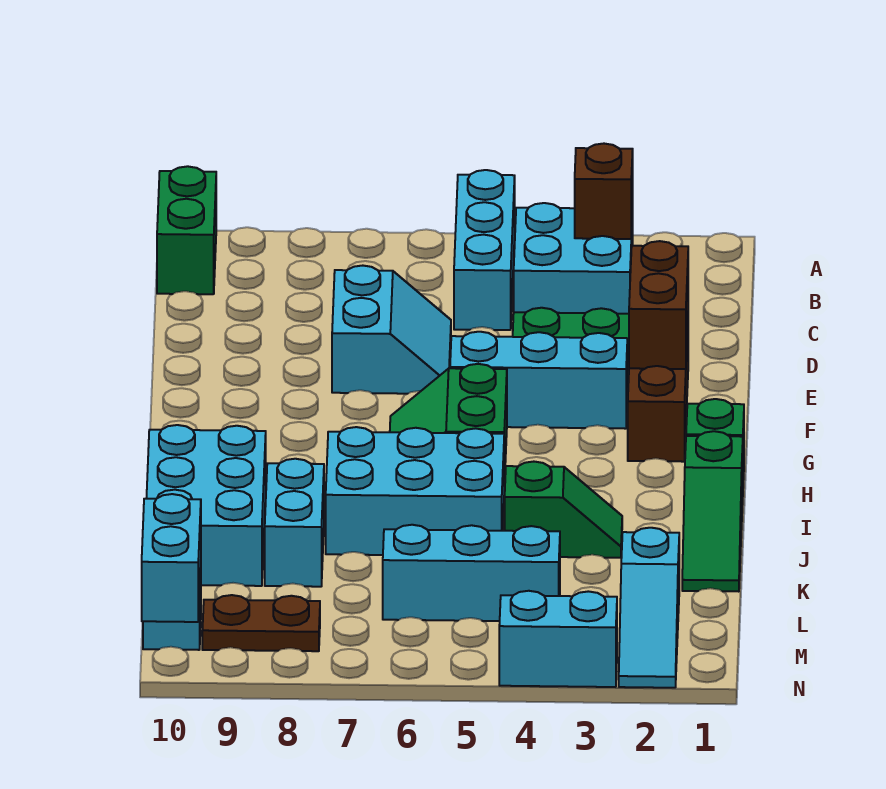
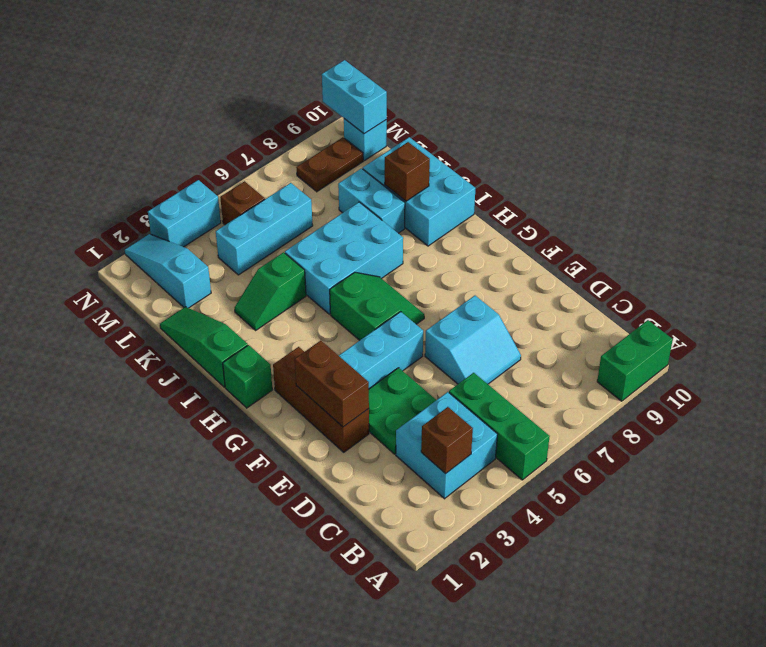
cyan brick A5:C5 level 1 -> green brick A5:C5 level 1
green brick A10:B10 level 1 -> green brick A9:A10 level 1
cyan slope D6:E7 level 1 top 7 -> cyan slope D6:E7 level 1 top E
none -> brown brick J9 level 2
none -> brown brick M5 level 1

